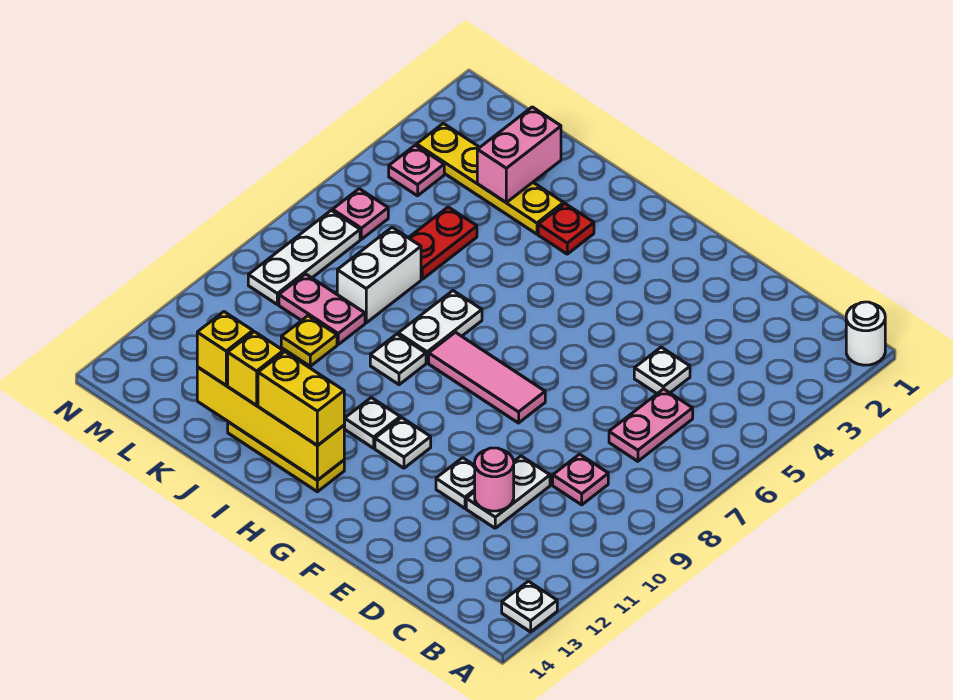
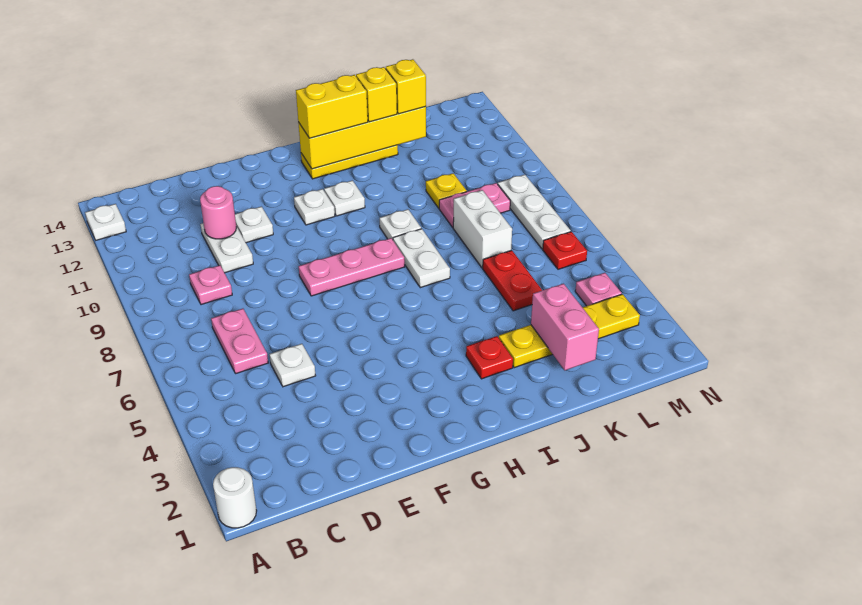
pink tile F8:H8 level 1 -> pink plate F8:H8 level 1
pink plate M6 level 1 -> red plate M6 level 1

